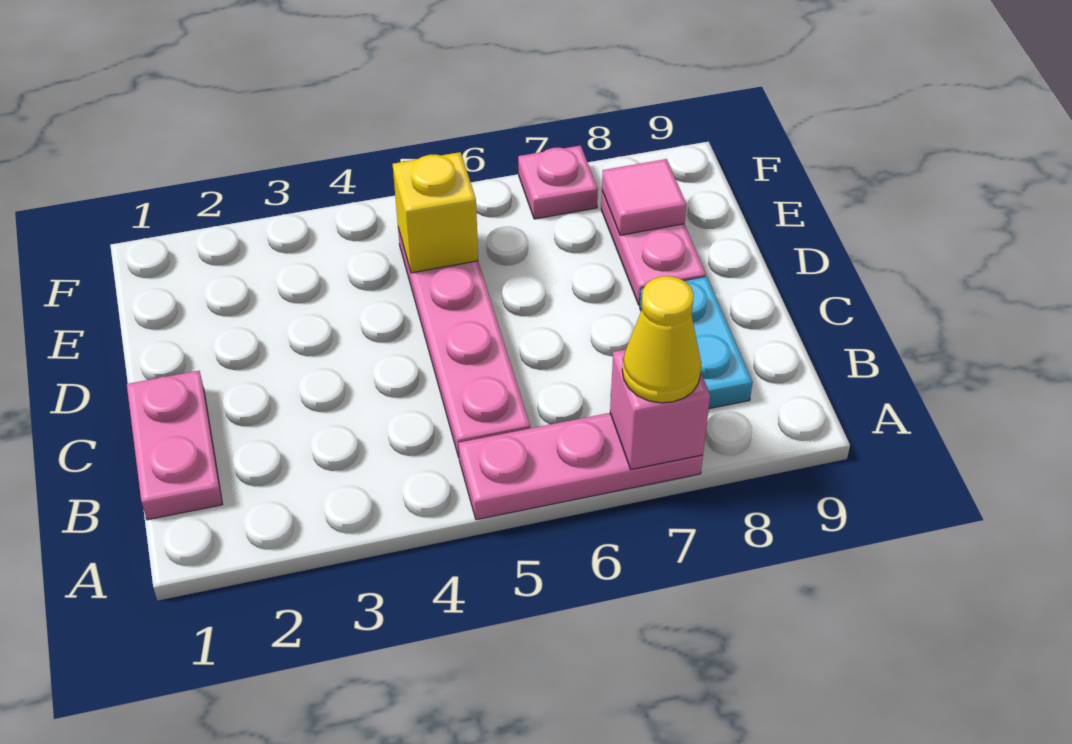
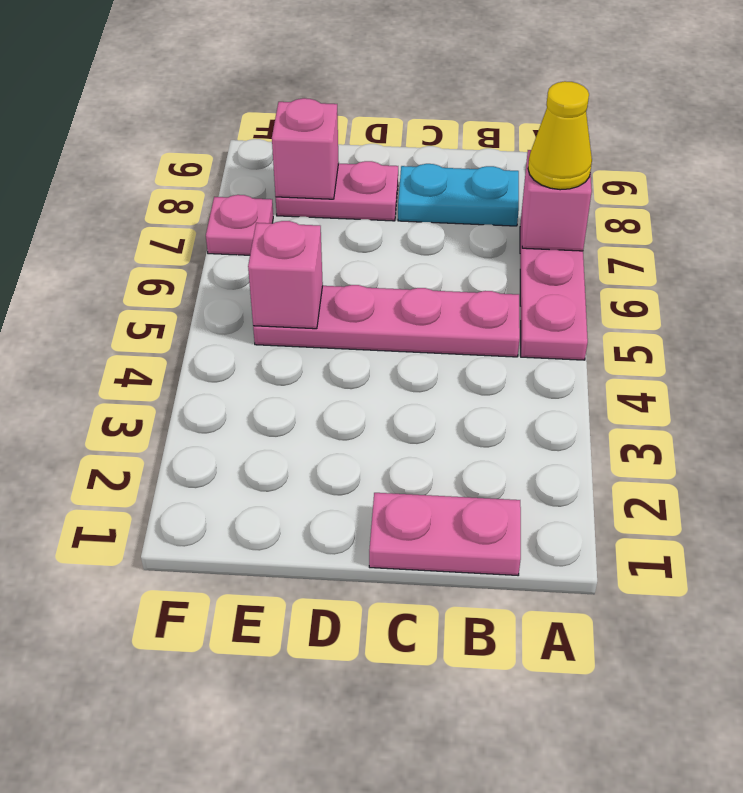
yellow brick E5 level 2 -> pink brick E5 level 2
pink tile E8 level 2 -> pink brick E8 level 2

